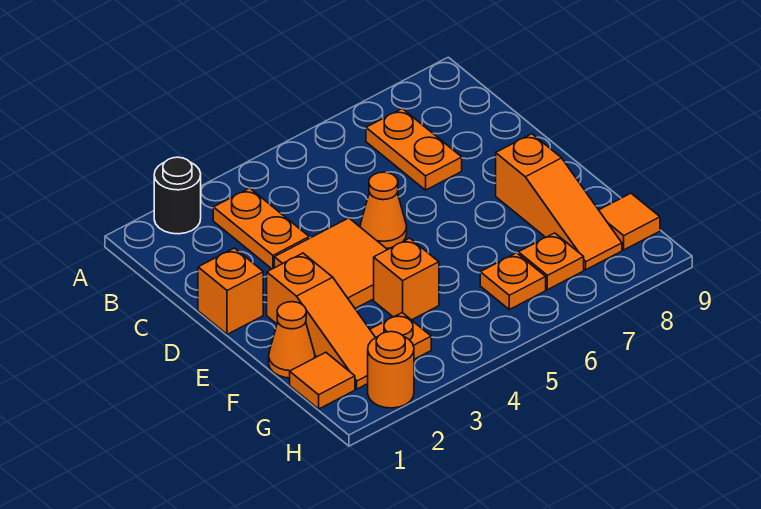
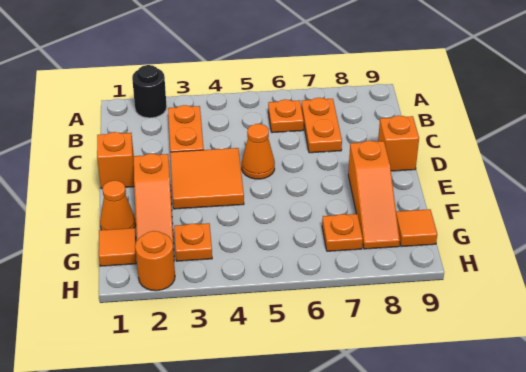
orange brick F4 level 1 -> orange brick D9 level 1
orange plate G6 level 1 -> orange plate B6 level 1

